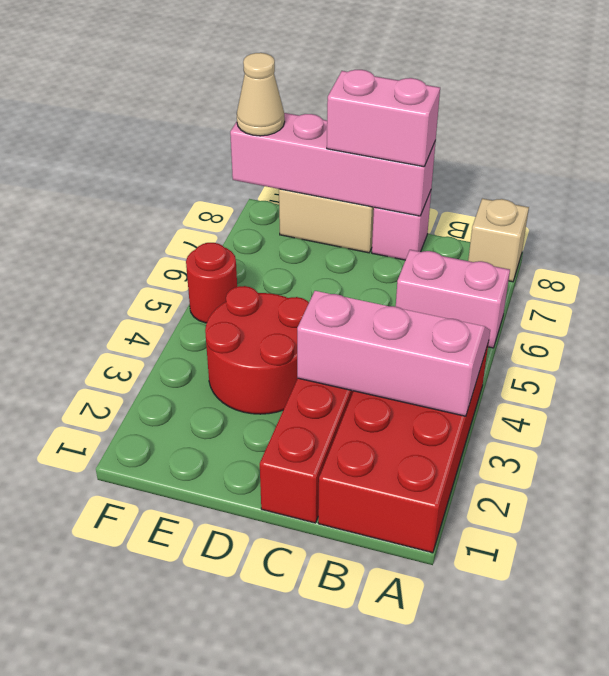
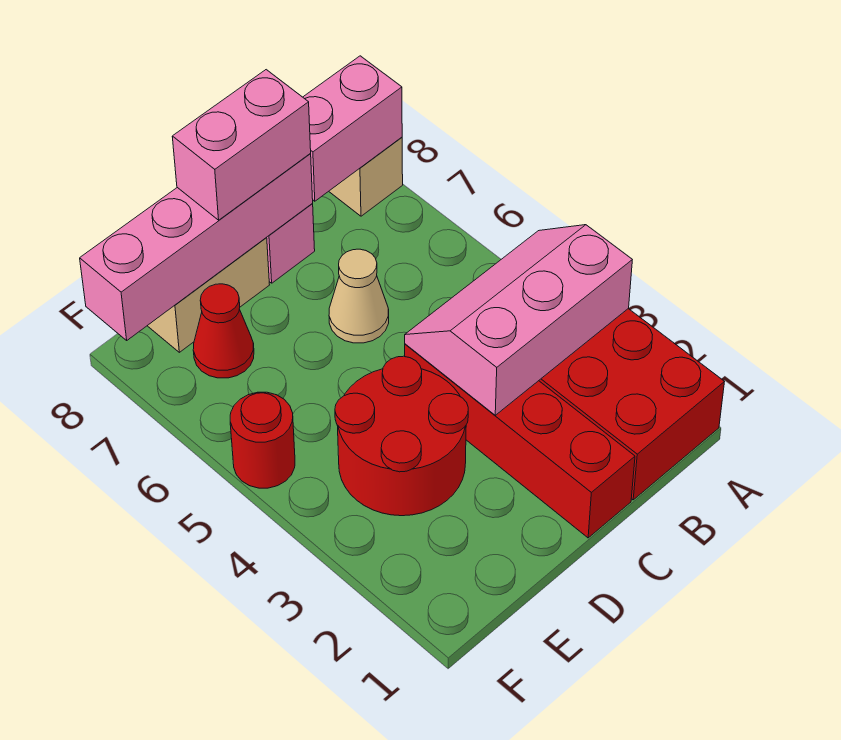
pink brick A6:B6 level 1 -> pink brick A8:B8 level 2
none -> red cone E7 level 1
tan cone F8 level 3 -> tan cone C6 level 1

